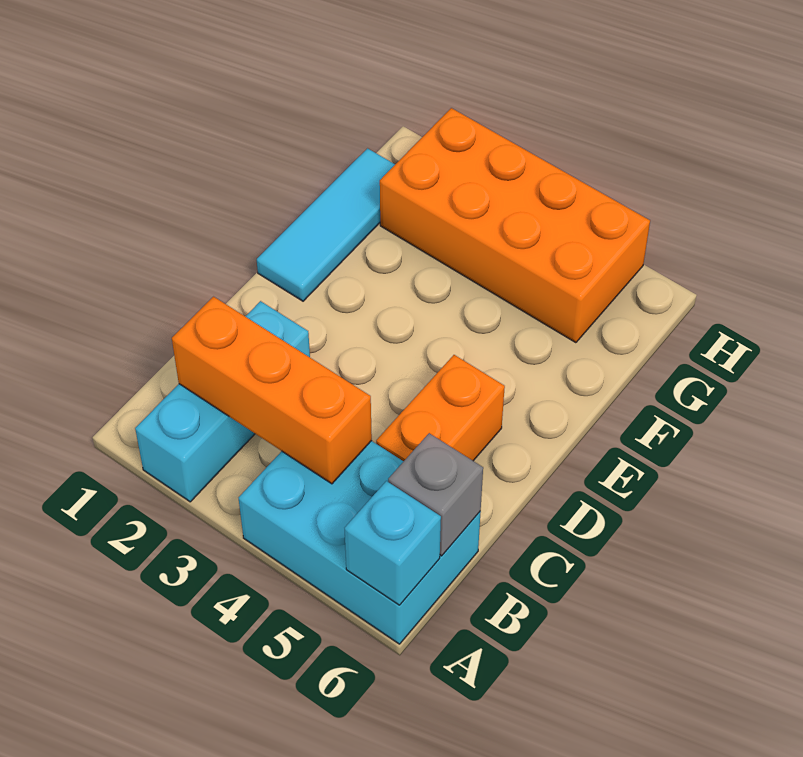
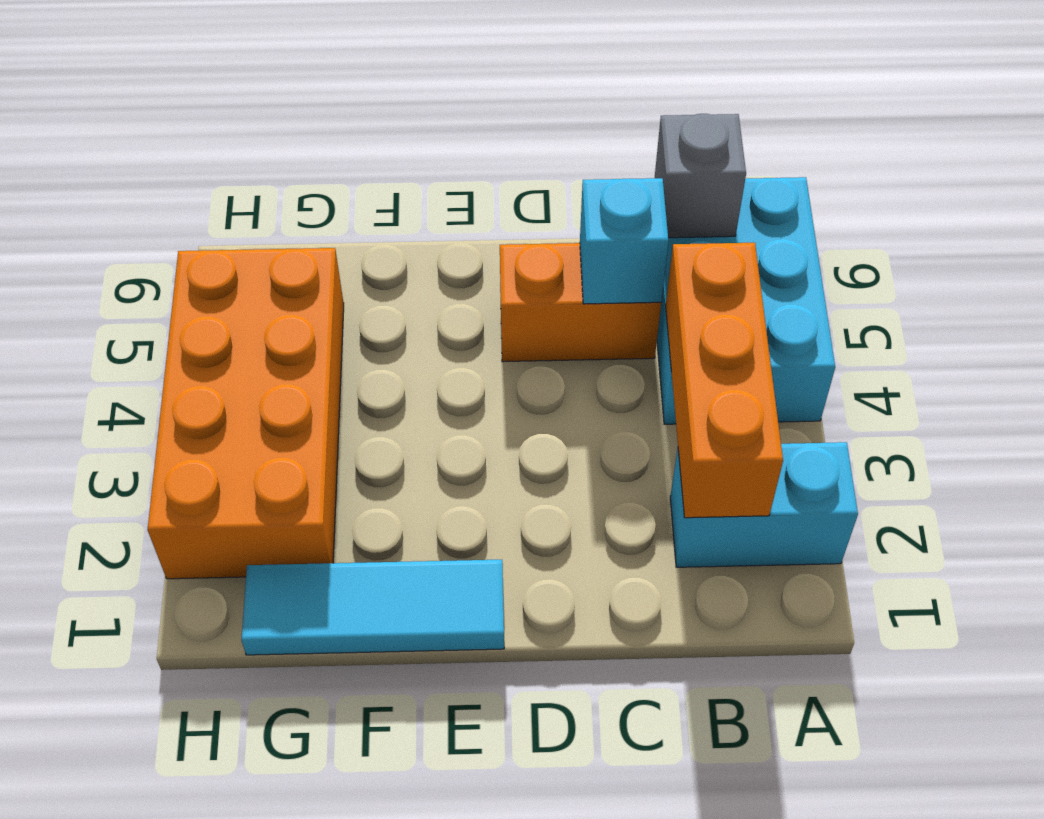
cyan brick A2:C2 level 1 -> cyan brick A2:B2 level 1
cyan brick A6 level 2 -> cyan brick C5 level 2

